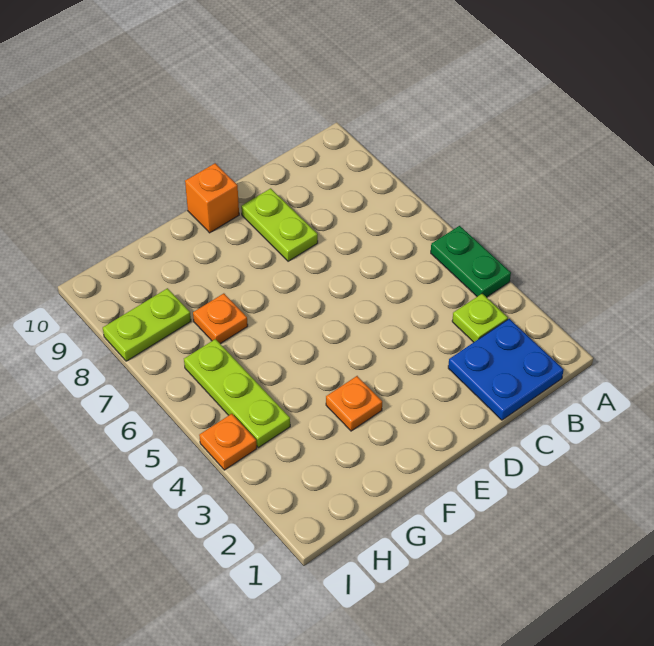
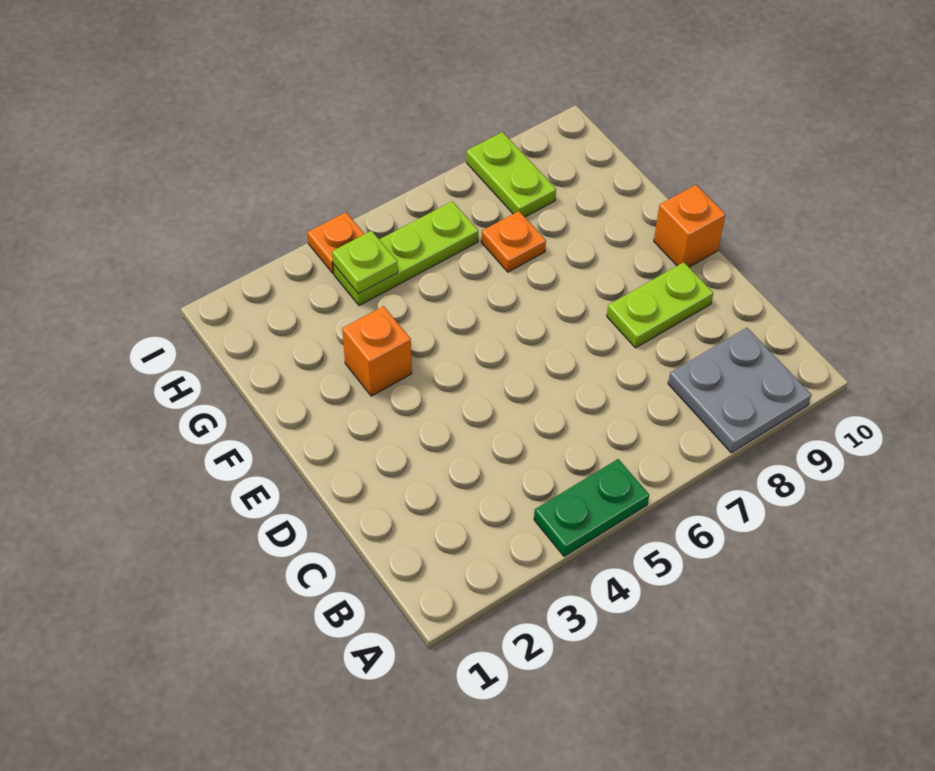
none -> grey plate A8:B9 level 1
blue plate B1:C2 level 1 -> none
lime plate B3 level 1 -> lime plate H4 level 2
orange plate F3 level 1 -> orange brick F3 level 1

